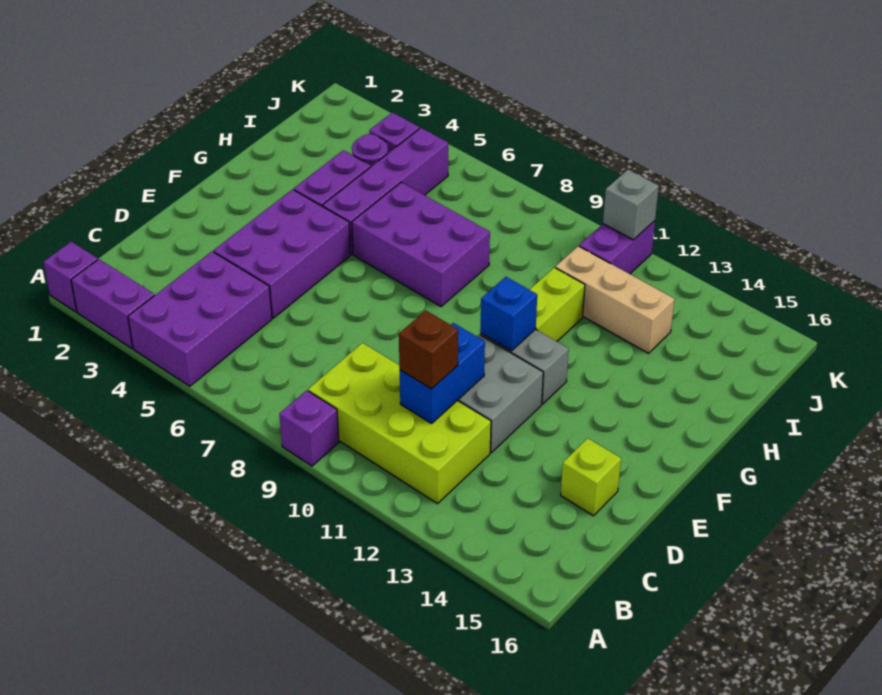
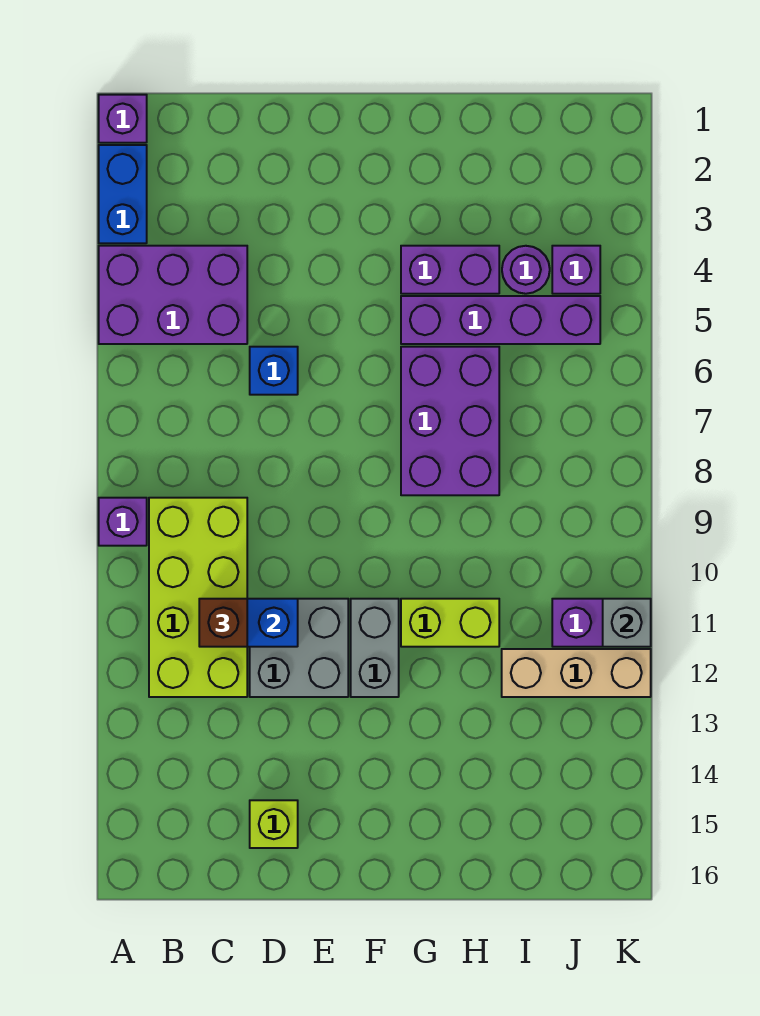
purple brick A2:A3 level 1 -> blue brick A2:A3 level 1
purple brick D4:F5 level 1 -> none
blue brick F11 level 2 -> blue brick D6 level 1
tan brick I11:I13 level 1 -> tan brick I12:K12 level 1

